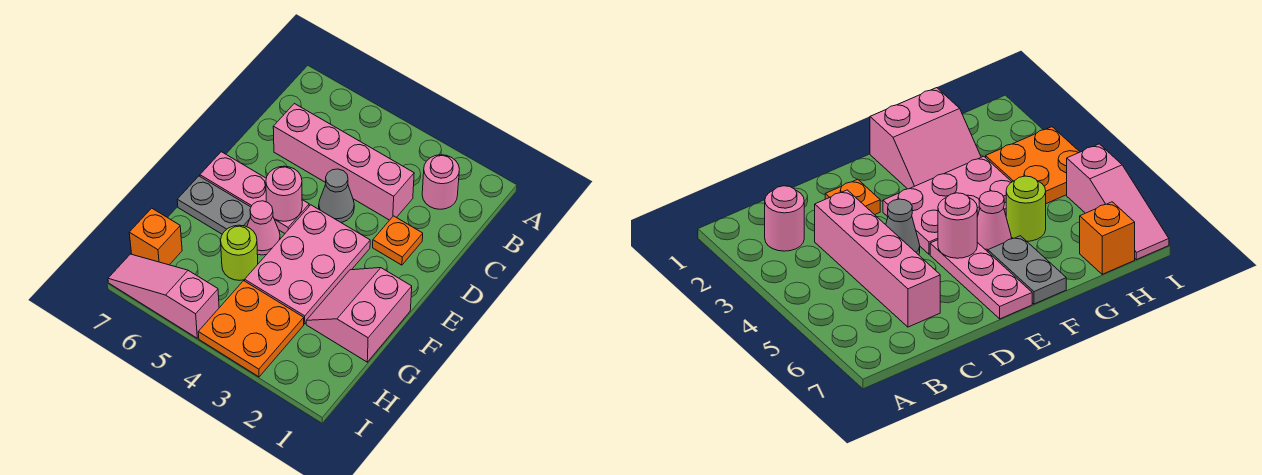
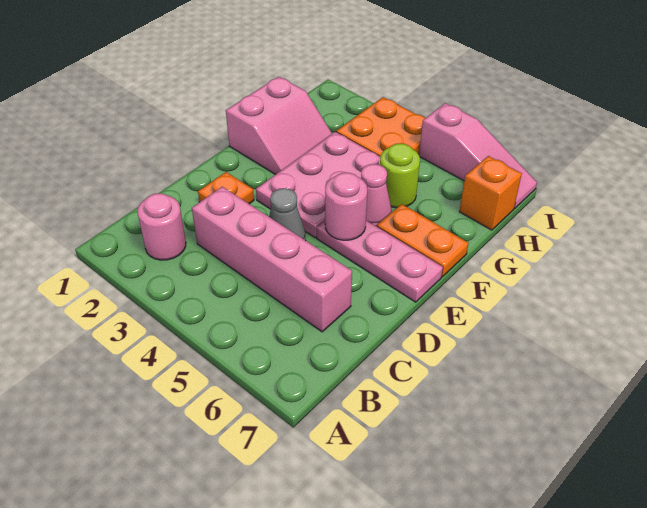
grey plate F6:F7 level 1 -> orange plate F6:F7 level 1

